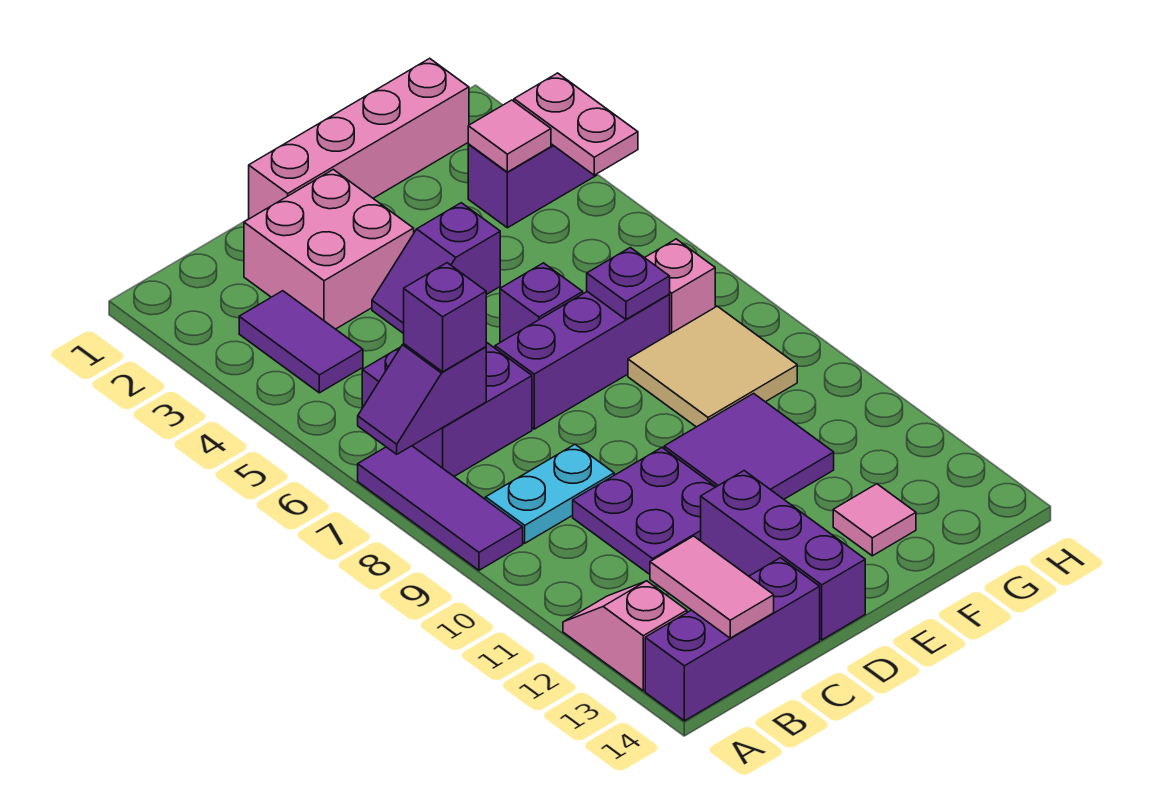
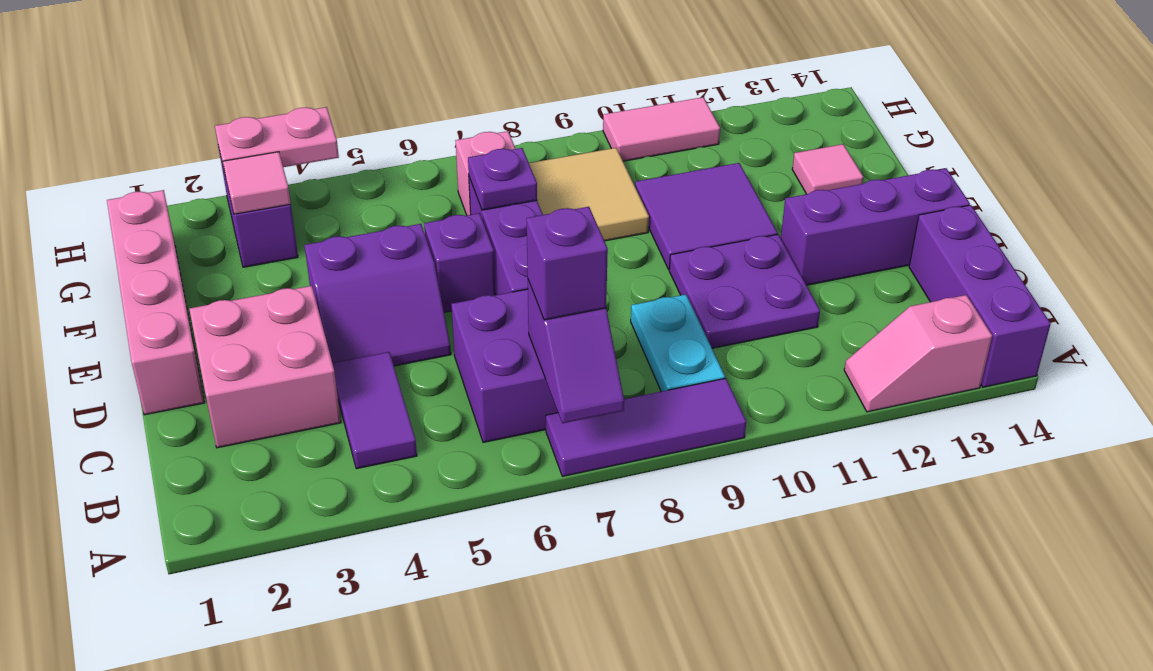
purple tile B3:B4 level 1 -> purple tile B4:C4 level 1
pink tile B13:B14 level 2 -> pink tile H10:H11 level 1
purple slope D4:E4 level 1 top E -> purple slope D4:E5 level 1 top E

